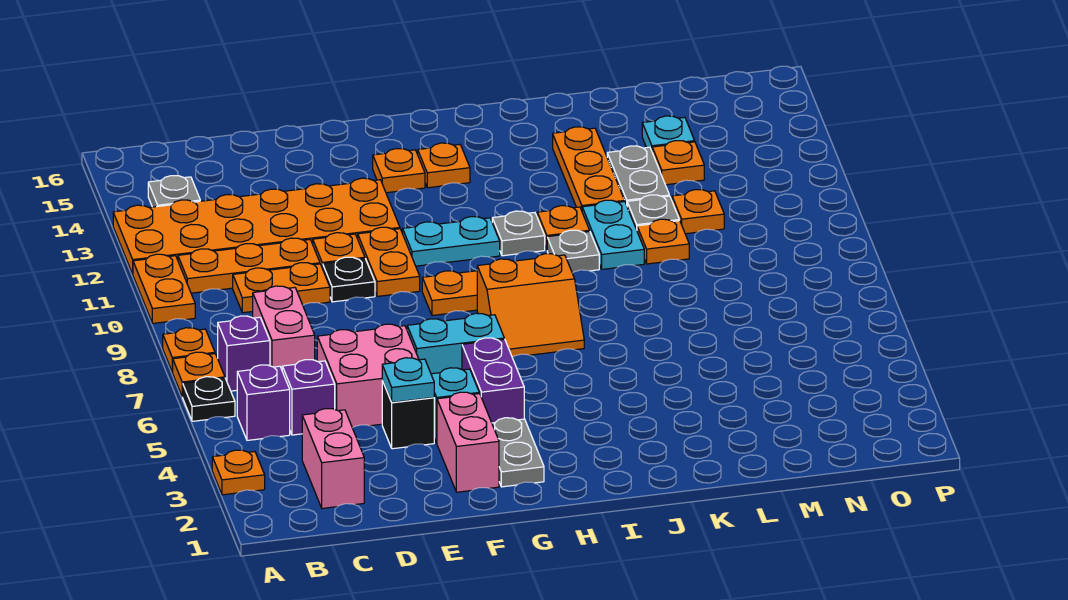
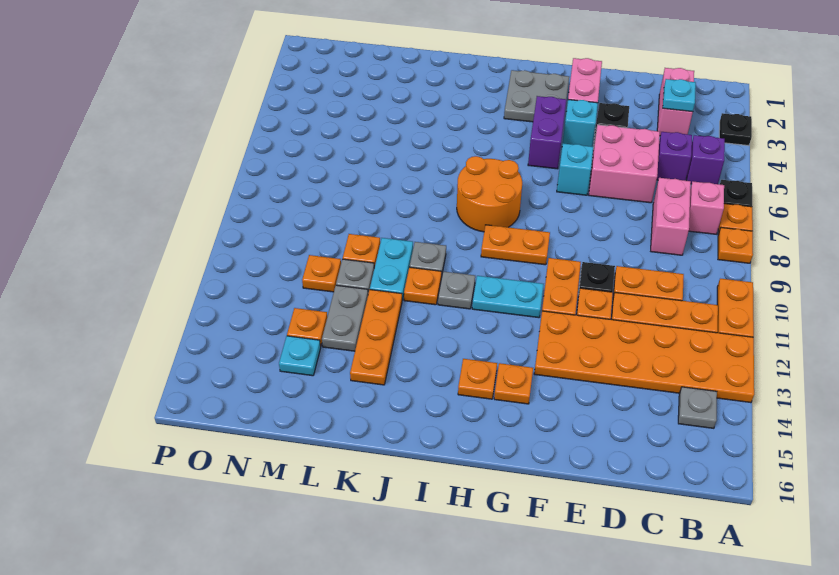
orange plate A3 level 1 -> black plate A3 level 1
purple brick B7 level 1 -> pink brick B7 level 1
cyan plate E4 level 2 -> cyan plate C3 level 2
cyan brick F6:G6 level 1 -> cyan brick F6 level 1
grey plate G2:G3 level 1 -> grey plate G2:H3 level 1
orange slope H7:I8 level 1 top 8 -> orange round brick H7:I8 level 1

